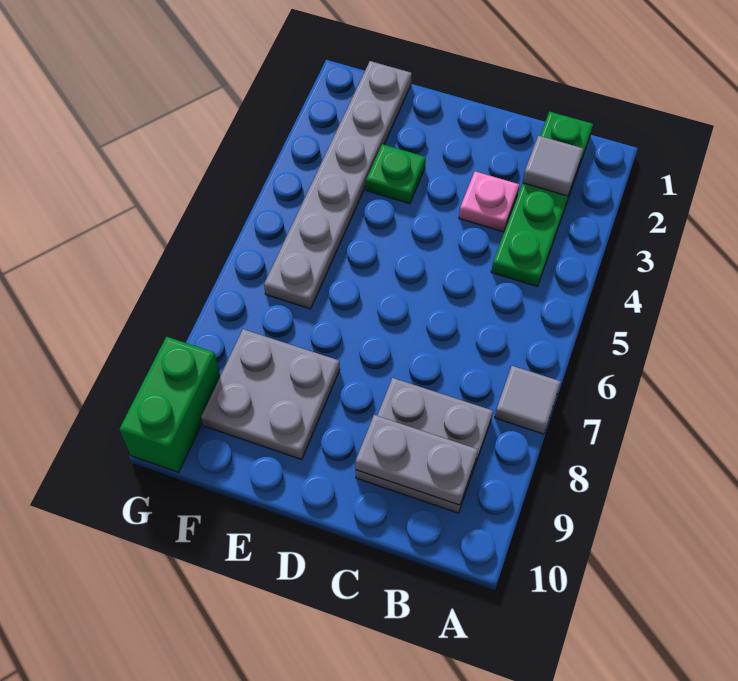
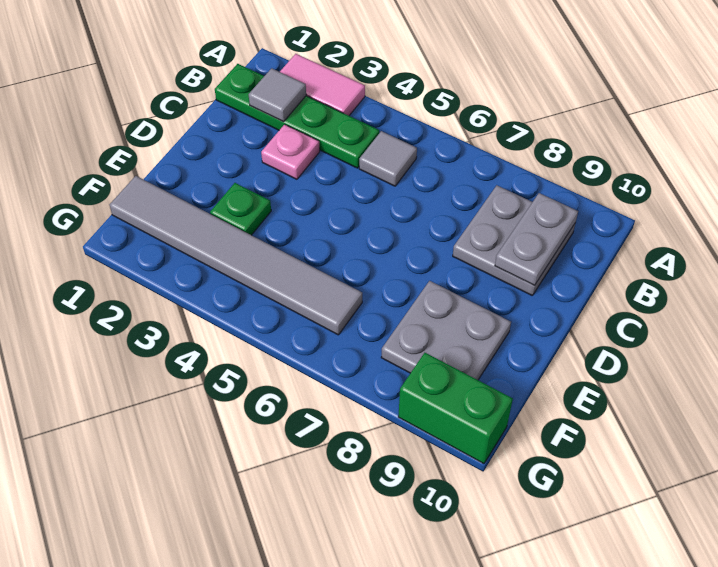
none -> pink tile A2:A3 level 1
grey tile A7 level 1 -> grey tile B5 level 1
grey plate F1:F6 level 1 -> grey tile F1:F6 level 1

